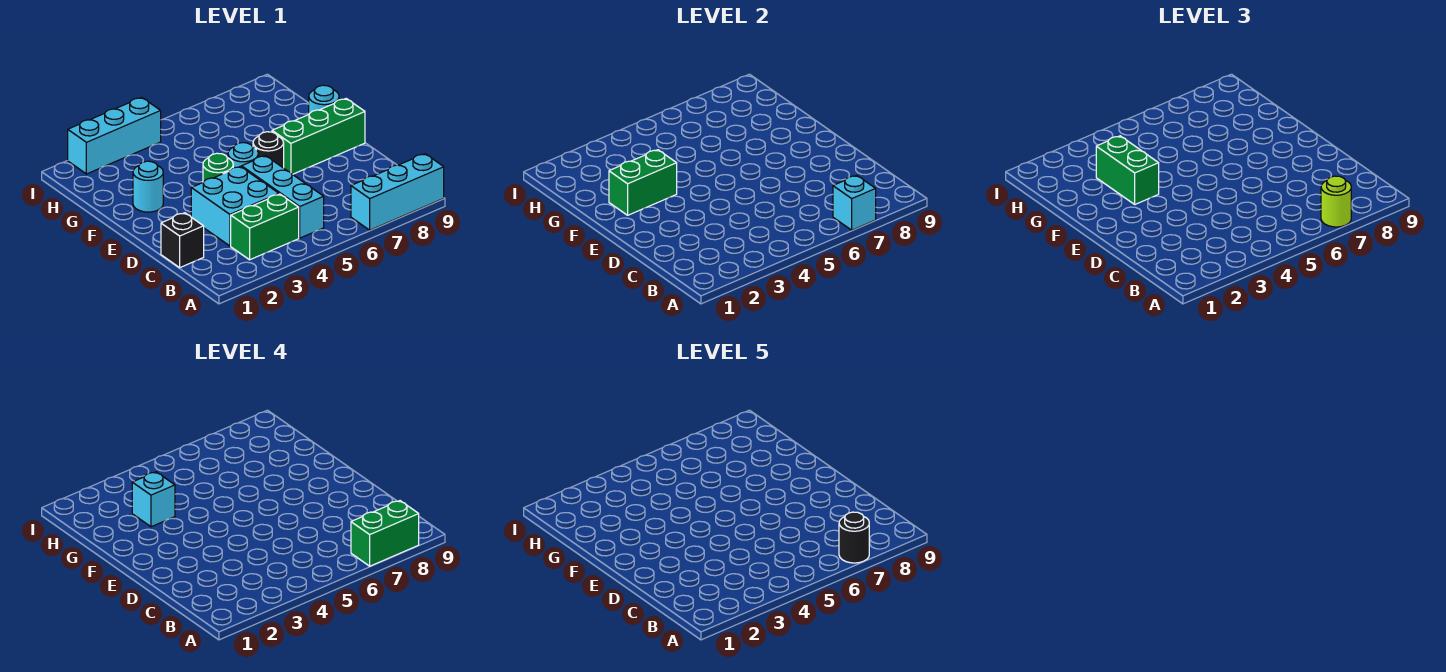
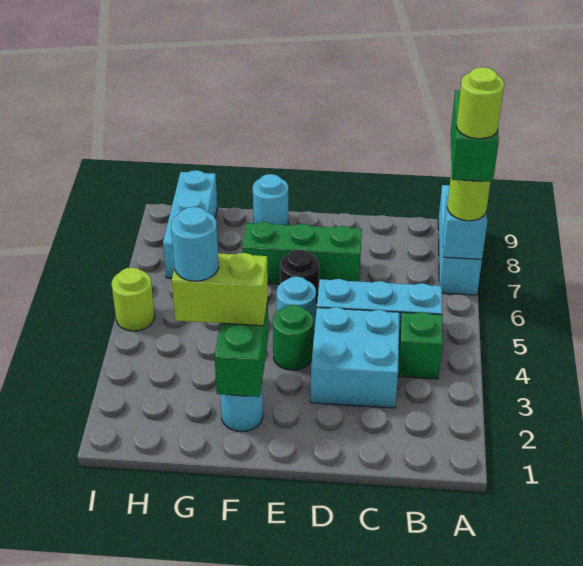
black round brick A7 level 5 -> lime round brick A7 level 5
green brick B3:B4 level 1 -> green brick B4 level 1
black brick C1 level 1 -> none
green brick E7:E9 level 1 -> green brick D7:F7 level 1
green brick F3:G3 level 3 -> lime brick F3:G3 level 3
cyan brick G3 level 4 -> cyan round brick G3 level 4
cyan brick I2:I4 level 1 -> cyan brick H7:H9 level 1
none -> lime round brick I5 level 1

